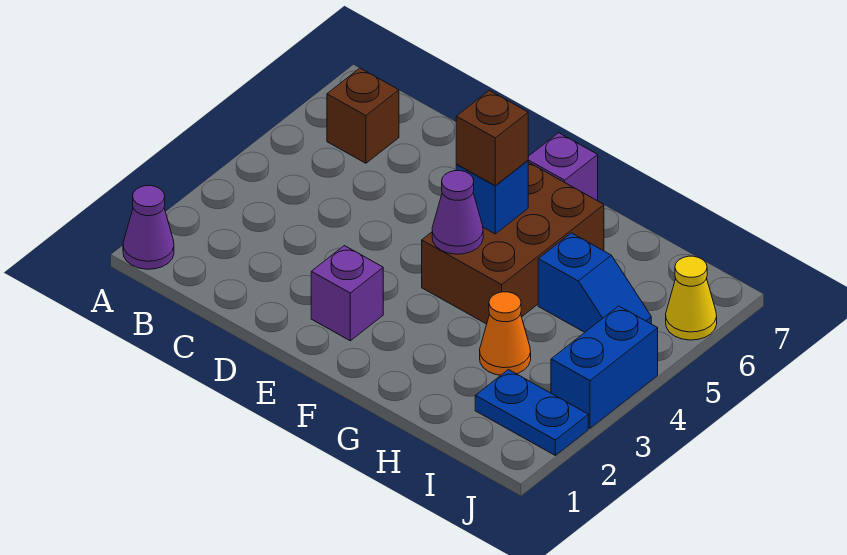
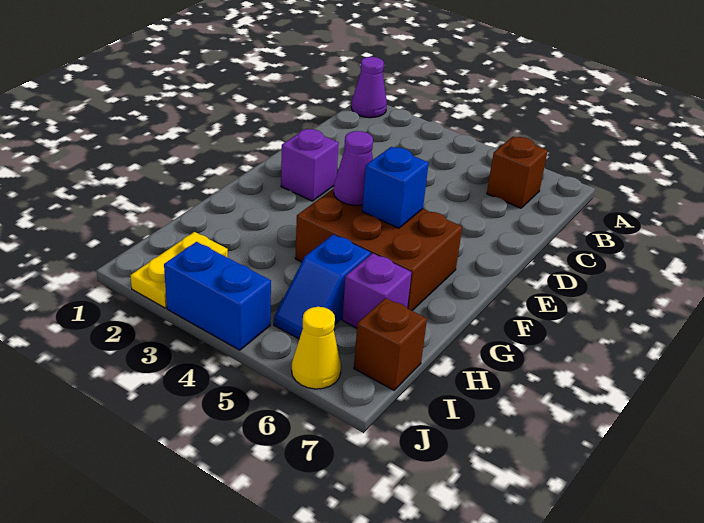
brown brick F5 level 3 -> brown brick I7 level 1
purple brick F7 level 1 -> purple brick H6 level 1
orange cone H3 level 1 -> none
blue plate I2:J2 level 1 -> yellow plate I2:J2 level 1

